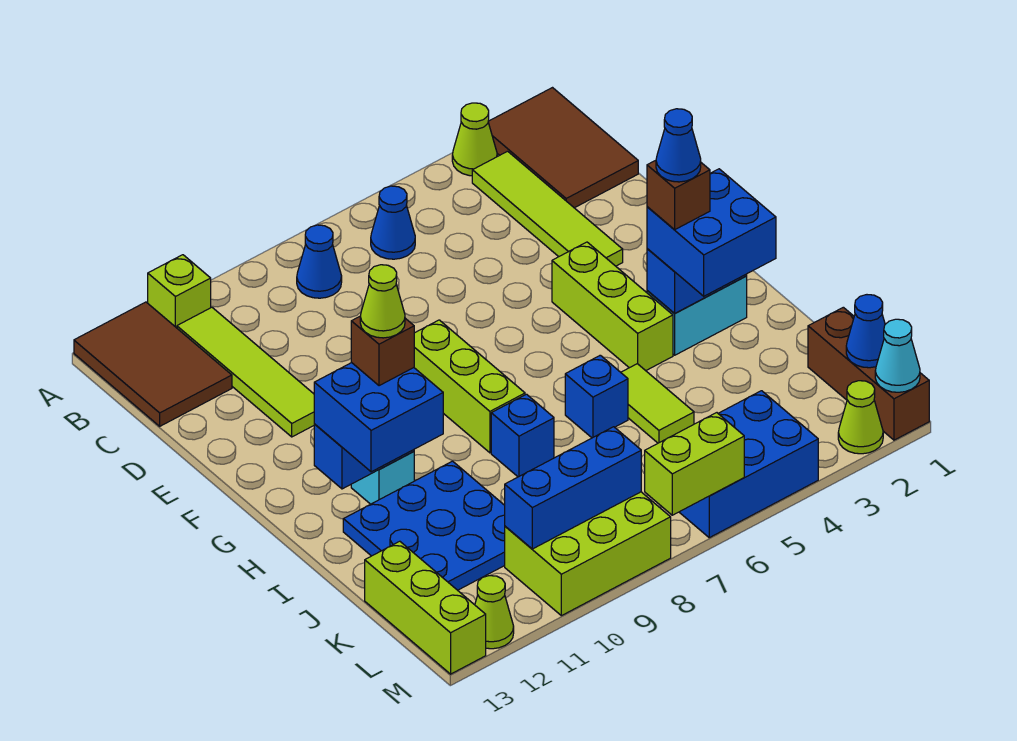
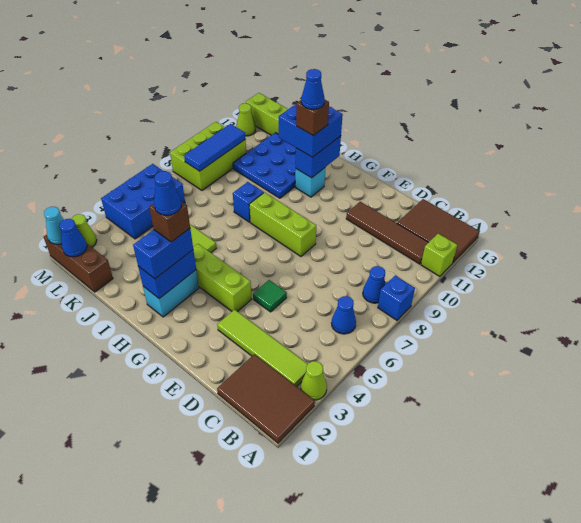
lime tile B11:E11 level 1 -> brown tile B11:E11 level 1
none -> green tile E5 level 1
blue brick H2:I3 level 3 -> blue brick H2:H3 level 3
lime cone H11 level 5 -> blue cone H11 level 5
blue brick I6 level 1 -> blue brick A8 level 1
blue brick L8:L10 level 2 -> blue tile L8:L10 level 2
lime brick M6:M7 level 2 -> none

